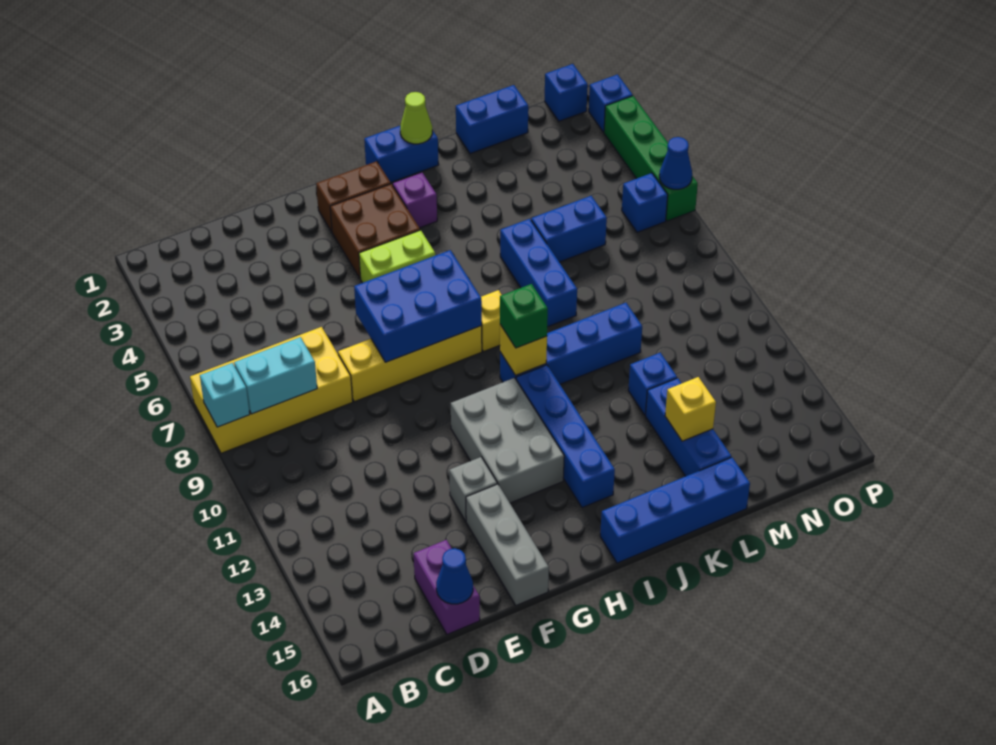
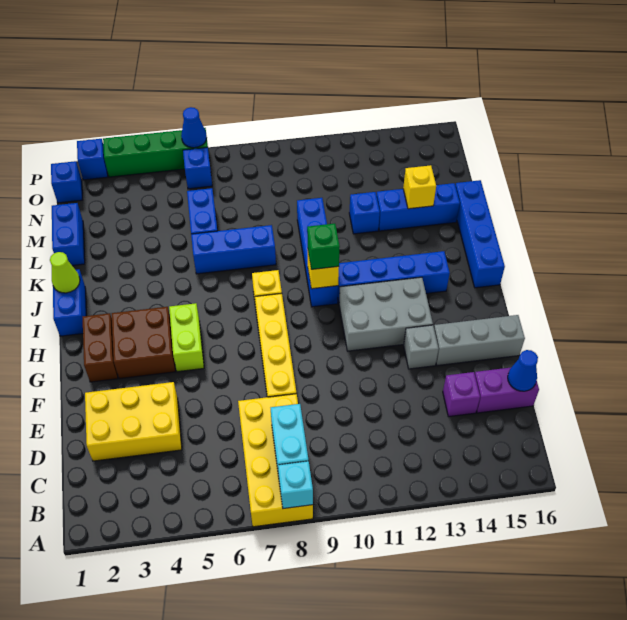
none -> yellow brick D2:E4 level 1
blue brick F7:H8 level 2 -> none
purple brick I3 level 1 -> purple brick D14 level 1

